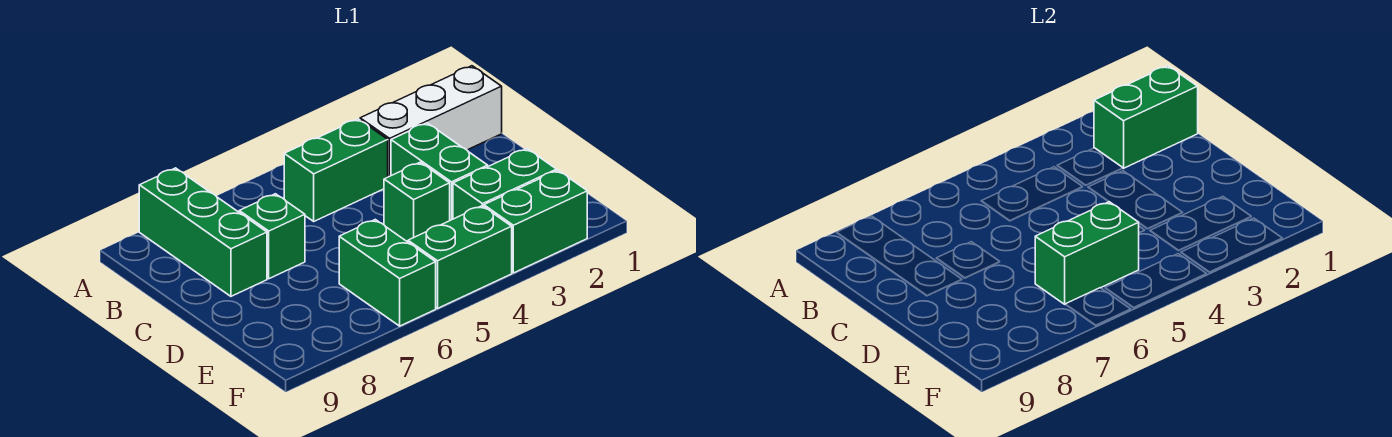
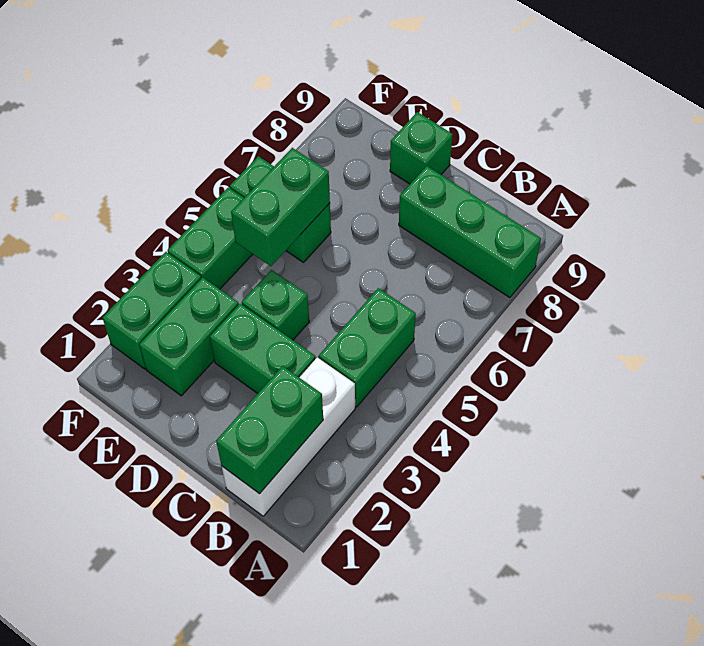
green brick C7 level 1 -> green brick D9 level 1

